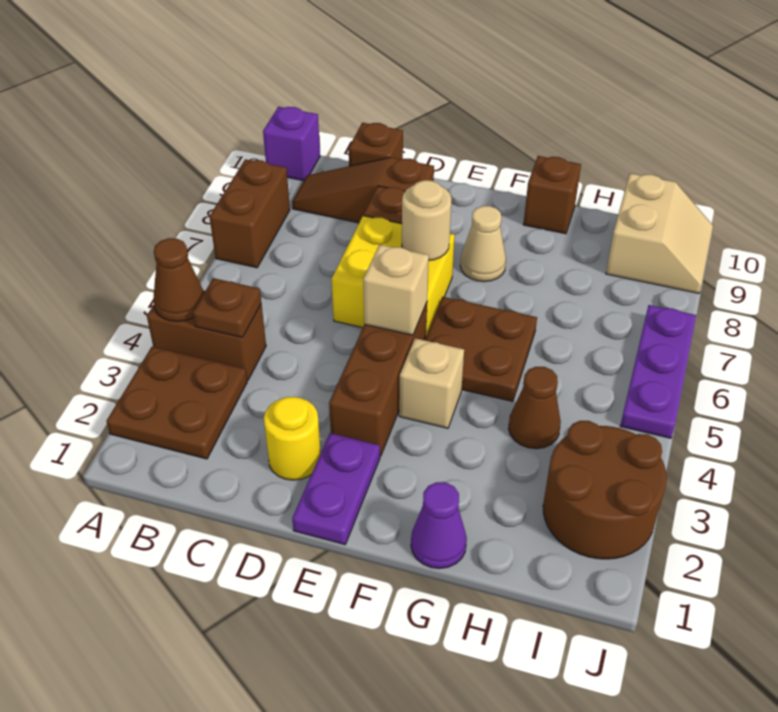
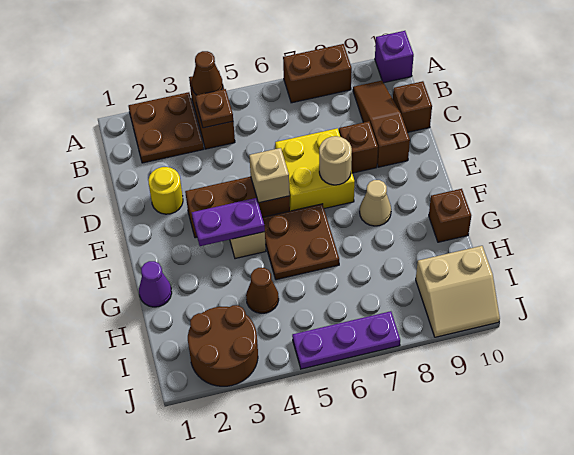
purple plate E1:E2 level 1 -> purple plate F3:F4 level 2

